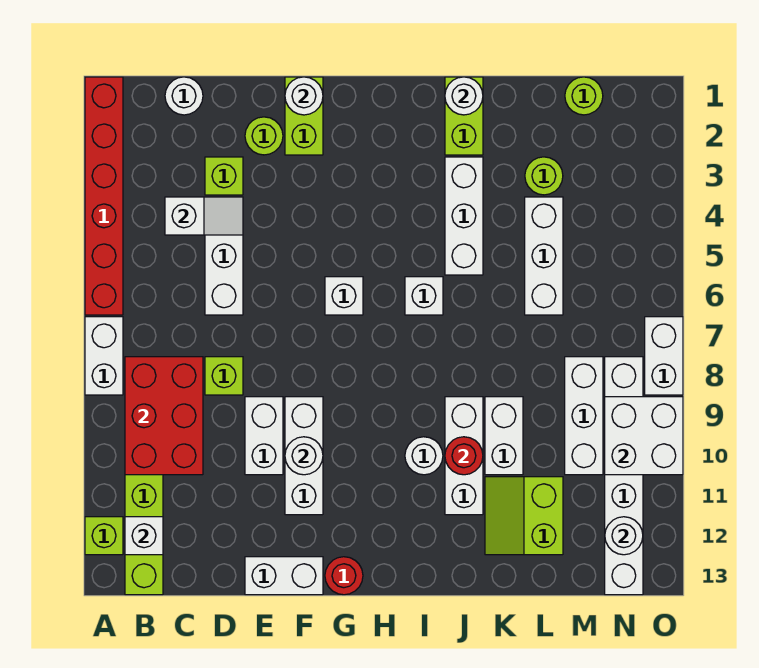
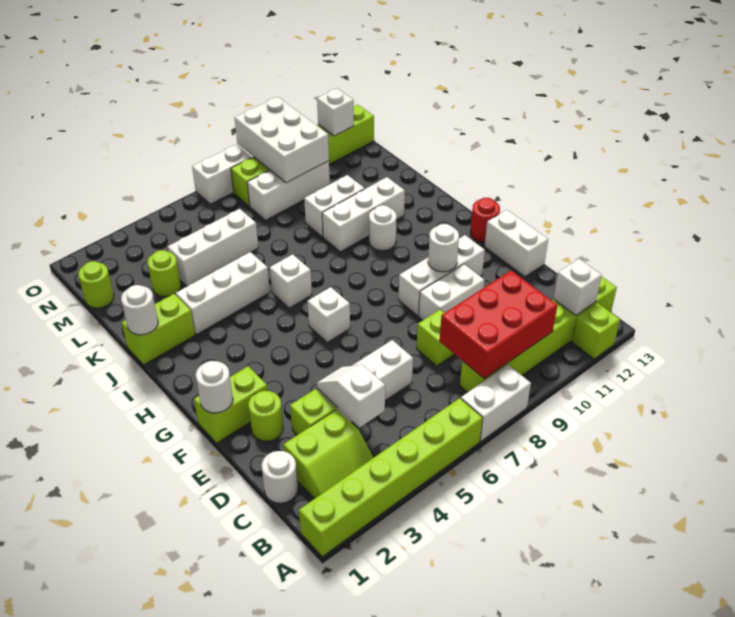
red brick A1:A6 level 1 -> lime brick A1:A6 level 1
red round brick J10 level 2 -> none
lime slope K11:L12 level 1 top L -> lime slope B2:C3 level 1 top C
white brick N8:N13 level 1 -> lime brick N8:N13 level 1
white brick N9:O10 level 2 -> white brick M9:O10 level 2
white round brick N12 level 2 -> white brick N12 level 2

